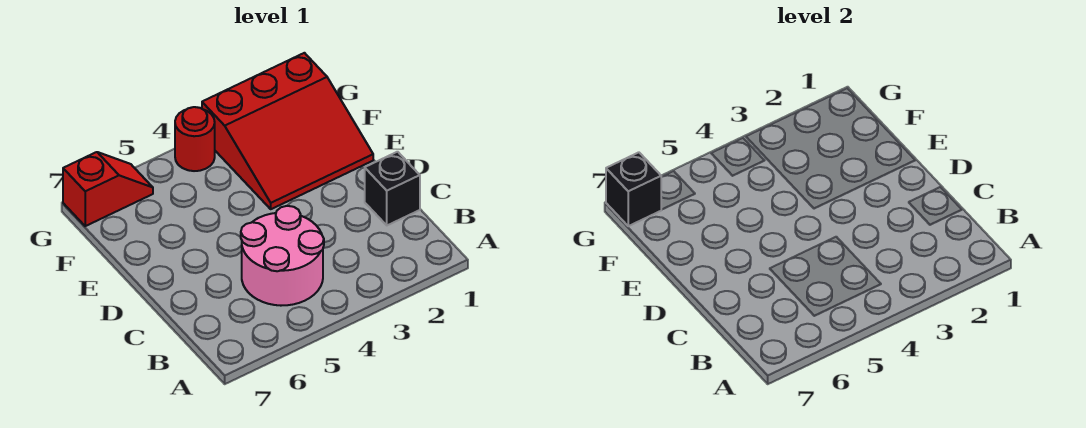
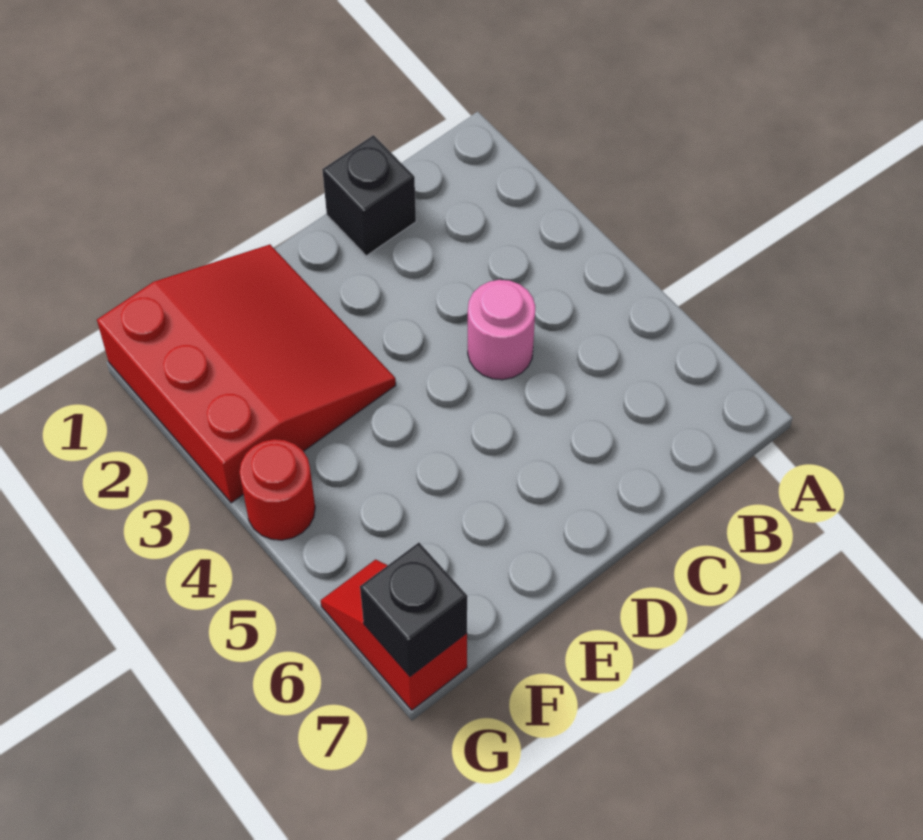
pink round brick B4:C5 level 1 -> pink round brick C4 level 1

